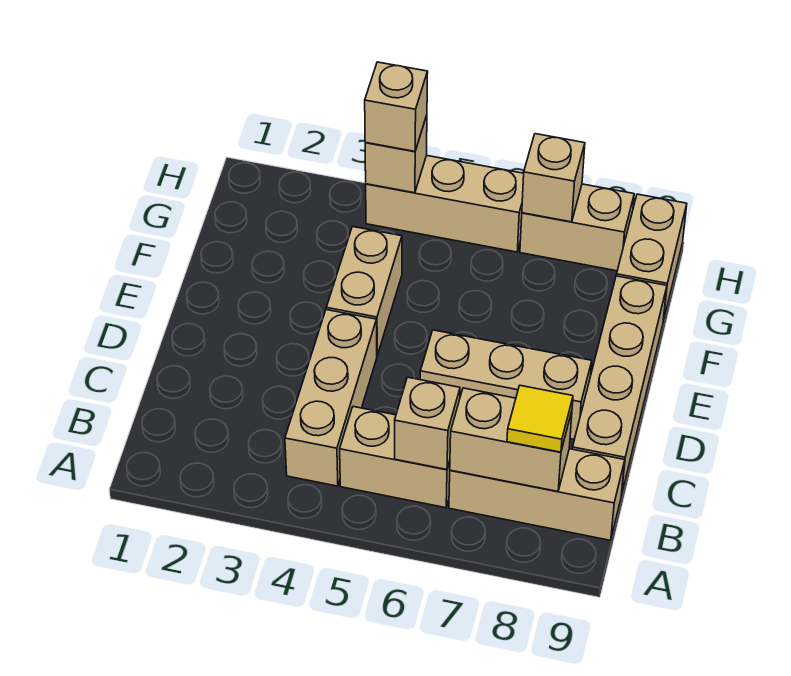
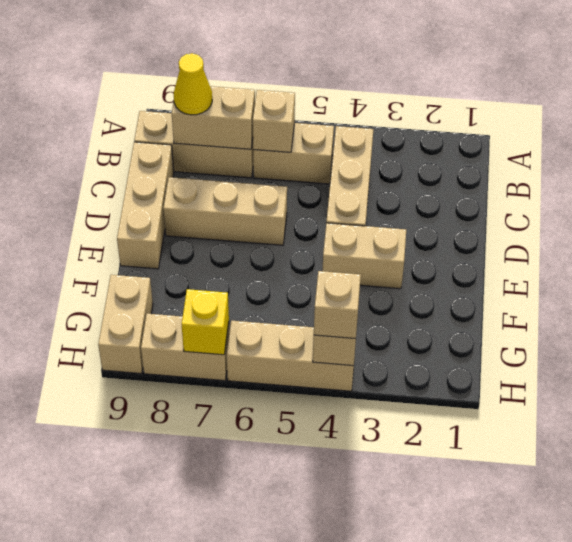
yellow tile B8 level 3 -> yellow cone B8 level 3
tan brick C9:F9 level 1 -> tan brick C9:E9 level 1
tan brick E4:F4 level 1 -> tan brick E3:E4 level 1
tan brick H7 level 2 -> yellow brick H7 level 2

